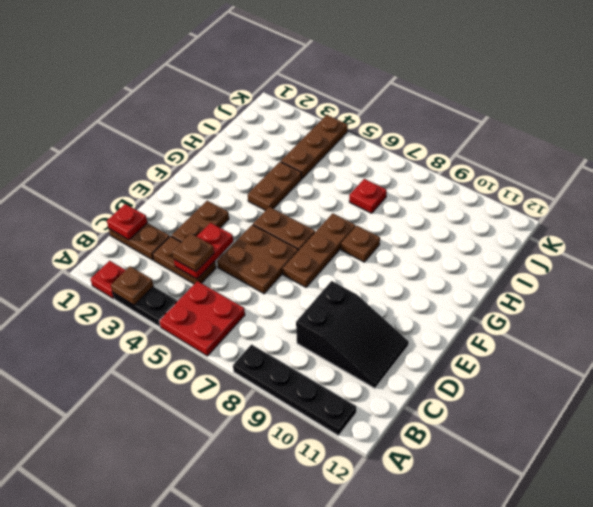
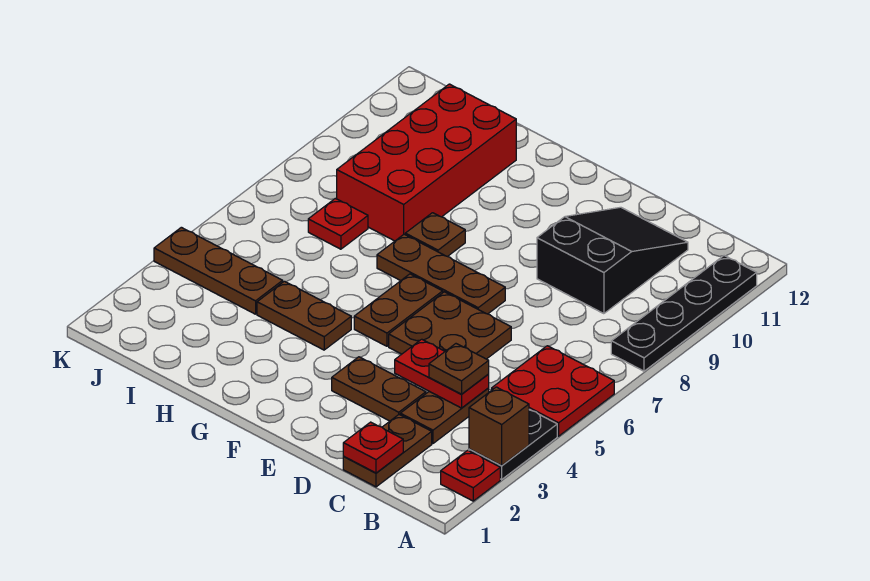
brown plate A3 level 2 -> brown brick A3 level 2
none -> red brick H8:I11 level 1

